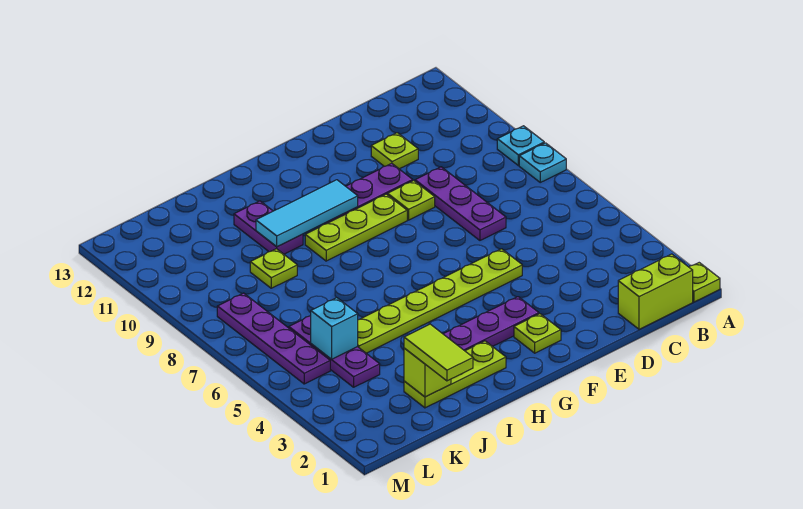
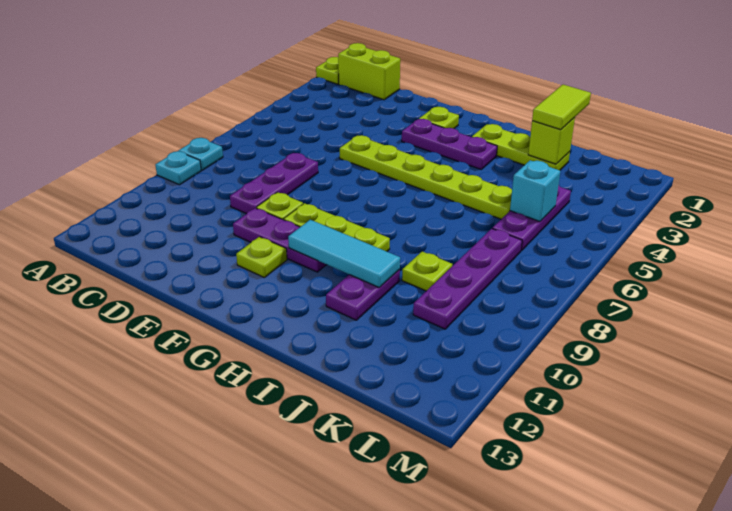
lime plate D11 level 1 -> lime plate F11 level 1
purple plate L5:L8 level 1 -> purple plate K7:K10 level 1

